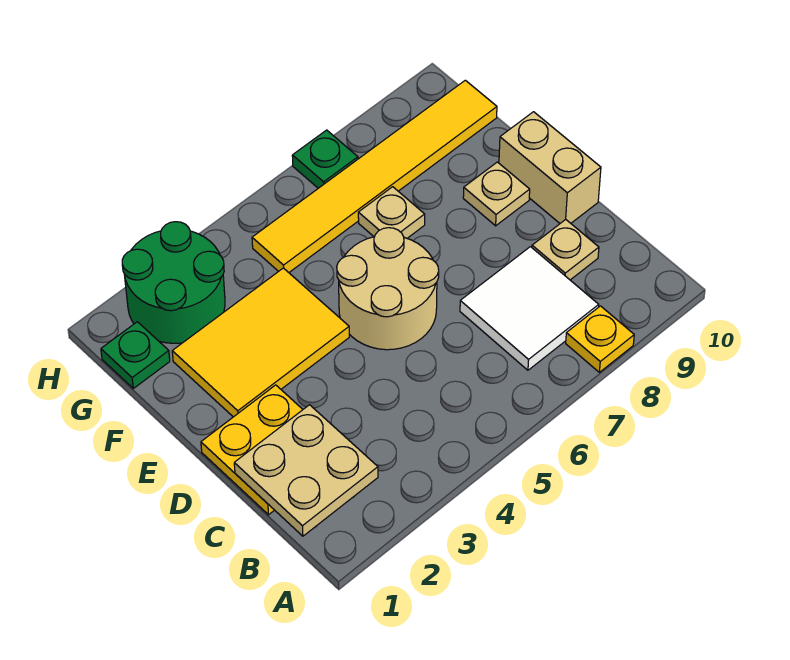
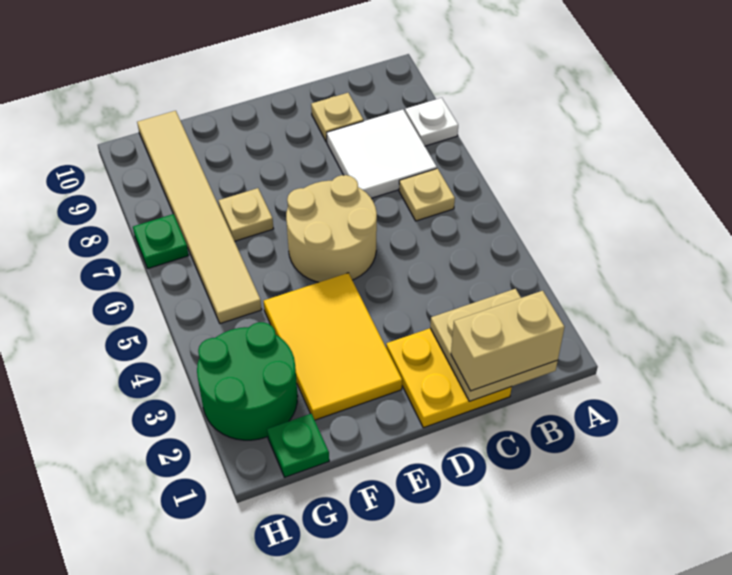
yellow plate A8 level 1 -> white plate A8 level 1
tan brick D10:E10 level 1 -> tan brick B1:C1 level 3
tan plate E9 level 1 -> tan plate B6 level 1
yellow tile G5:G10 level 1 -> tan tile G5:G10 level 1

